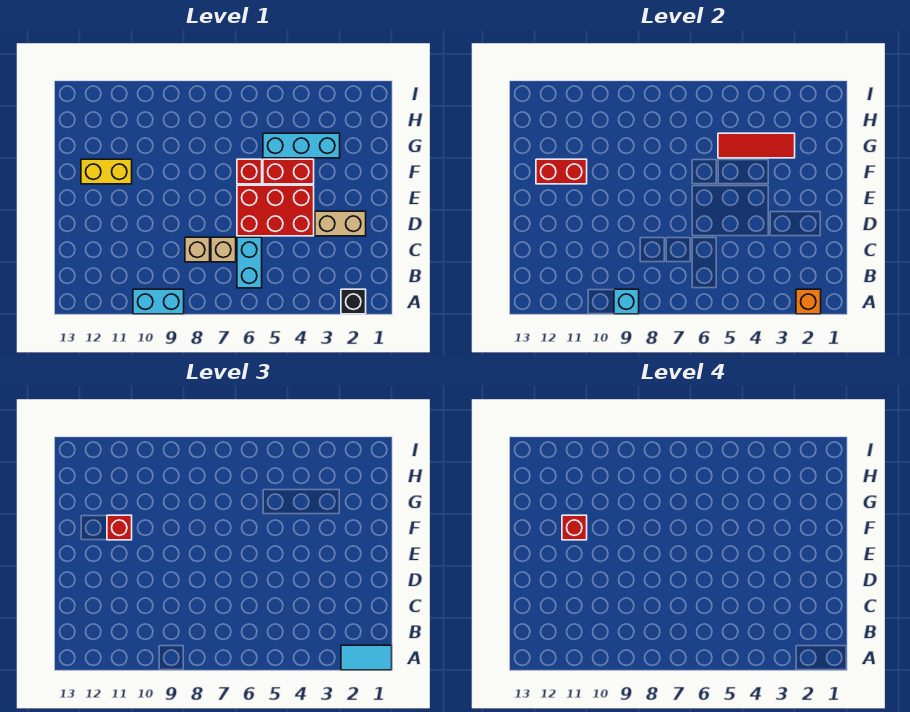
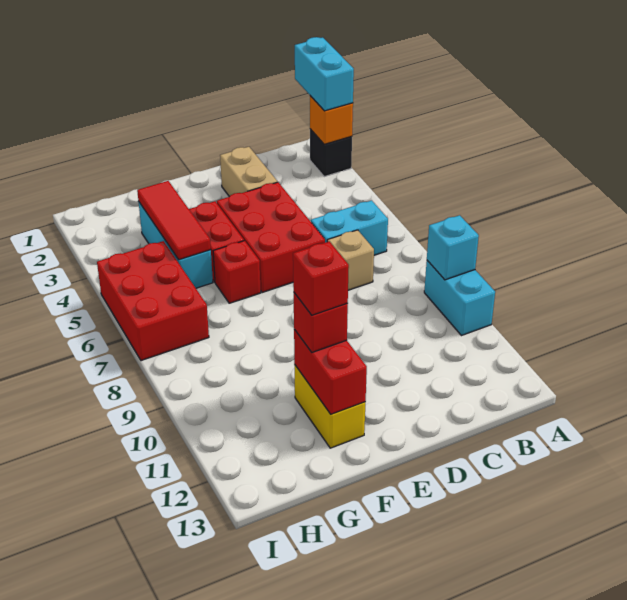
cyan tile A1:A2 level 3 -> cyan brick A1:A2 level 3
tan brick C8 level 1 -> none
none -> red brick H5:I7 level 1

